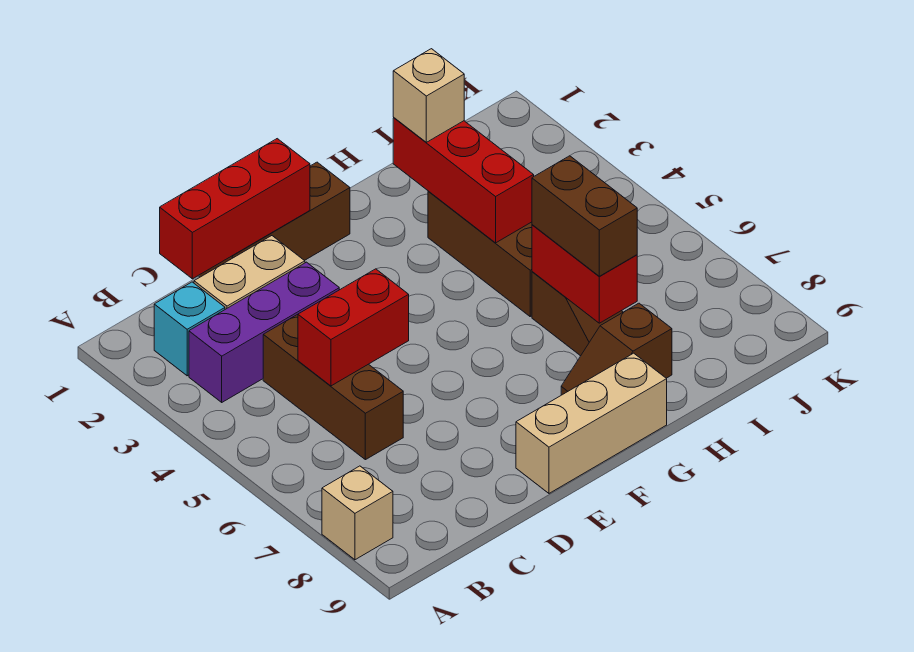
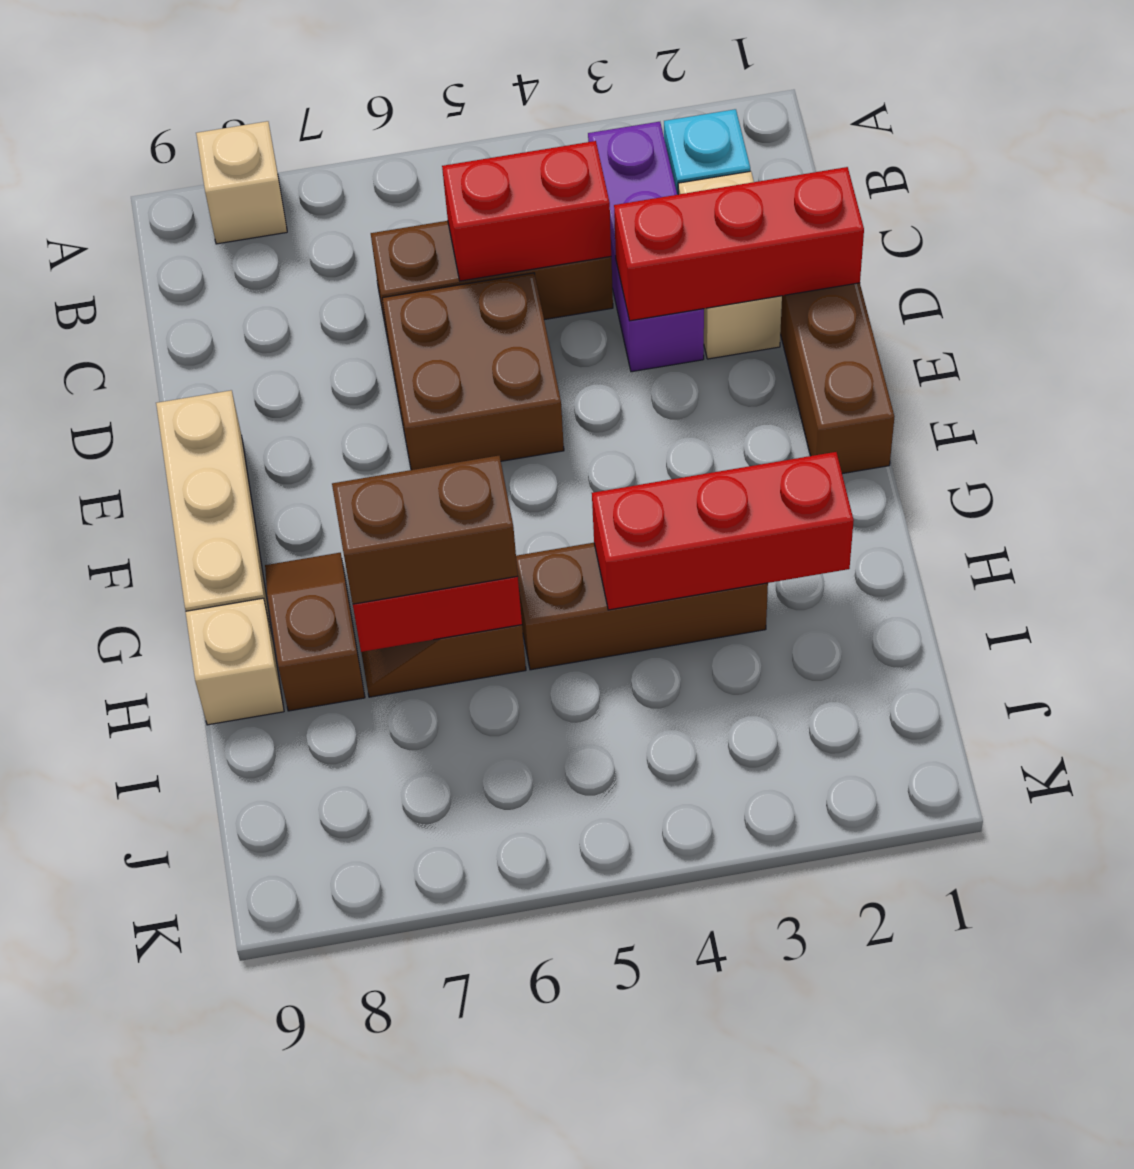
red brick C1:E1 level 2 -> red brick D1:D3 level 2
red brick C5:D5 level 2 -> red brick C4:C5 level 2
none -> brown brick D5:E6 level 1
tan brick H2 level 3 -> tan brick H9 level 1

